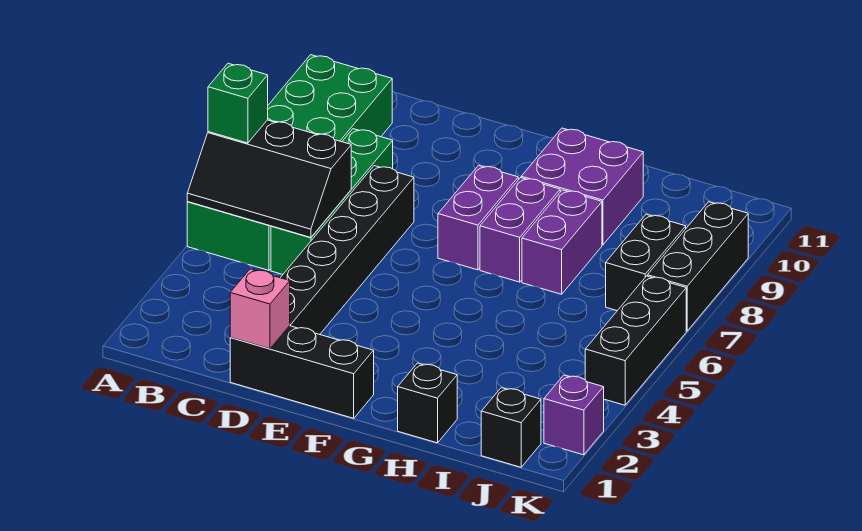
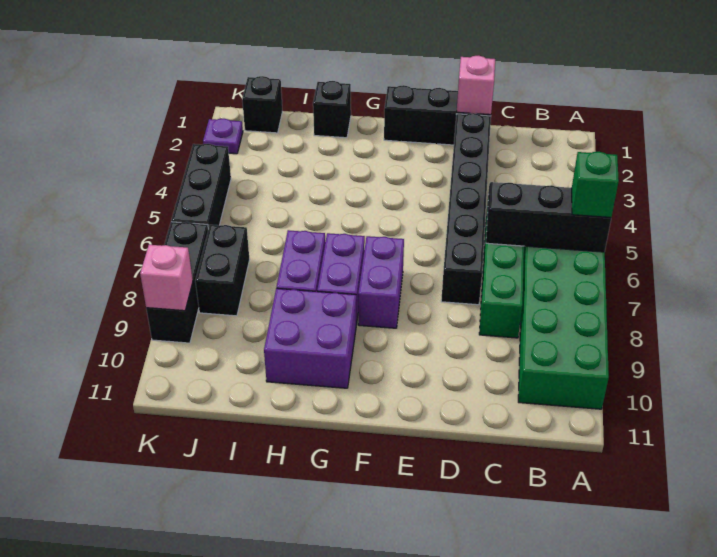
purple brick K2 level 1 -> purple plate K2 level 1
none -> pink brick K9 level 2

